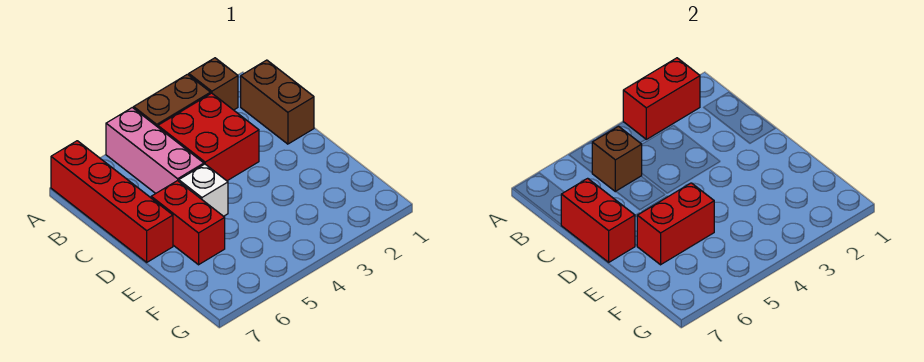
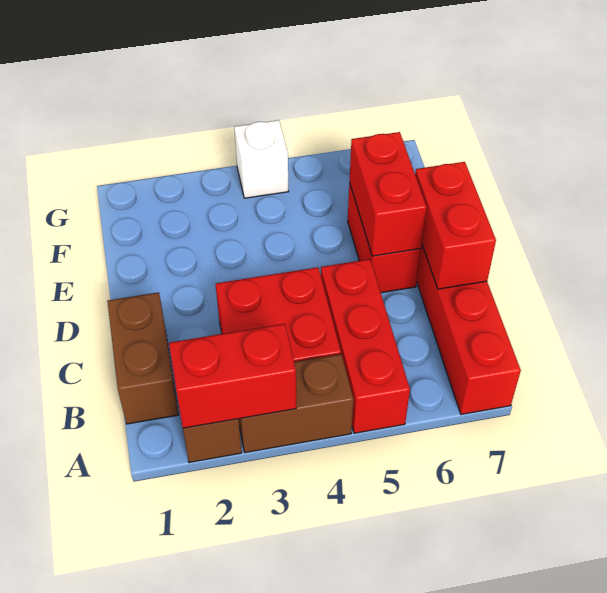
pink brick A5:C5 level 1 -> red brick A5:C5 level 1
brown brick B5 level 2 -> none
white brick D5 level 1 -> white brick G4 level 1
red brick E5:E6 level 2 -> red brick D6:E6 level 2

